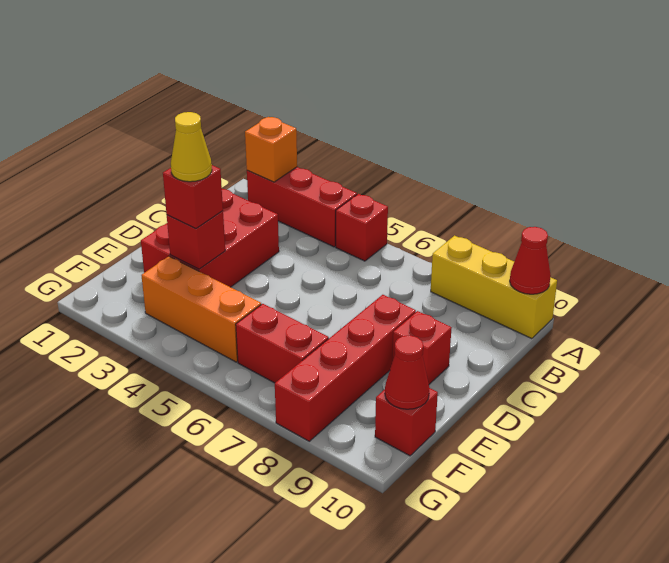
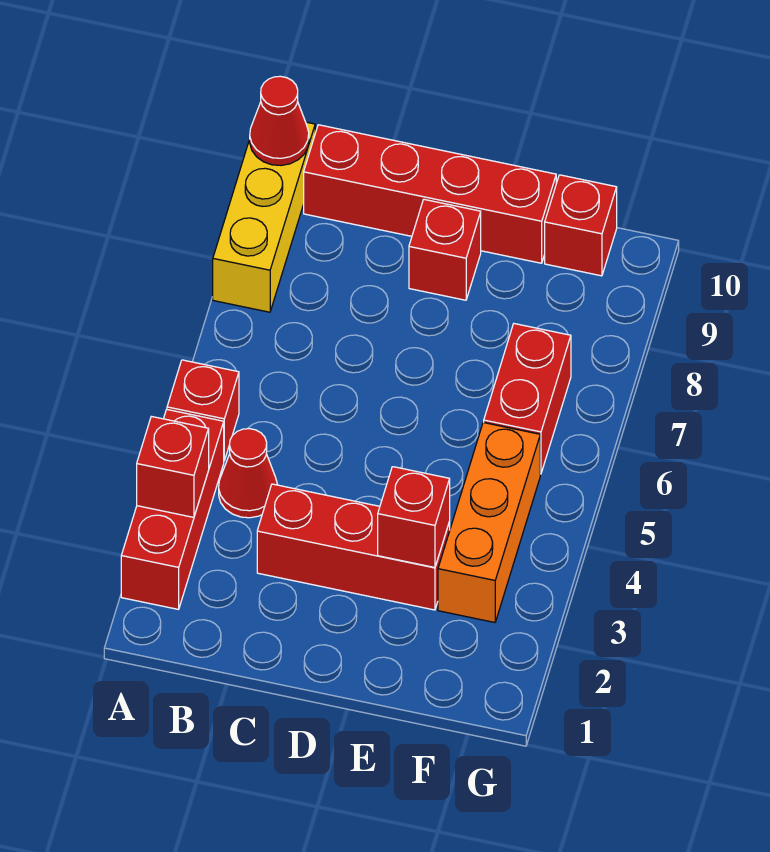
orange brick A2 level 2 -> none
red brick C2:E3 level 1 -> red brick C3:E3 level 1
red brick D8:G8 level 1 -> red brick B10:E10 level 1
red brick E3 level 3 -> red brick A3 level 2
yellow cone E3 level 4 -> none
red cone F10 level 2 -> red cone B4 level 1

